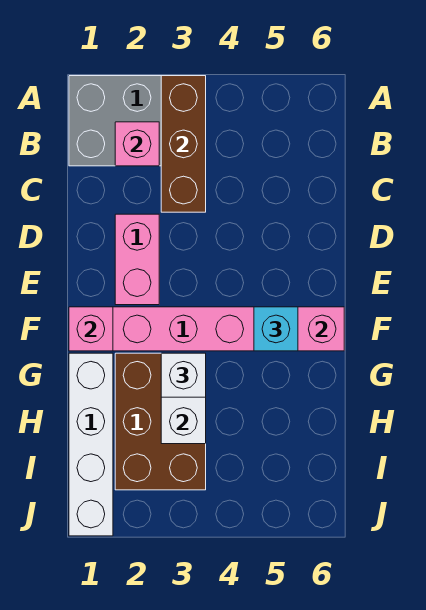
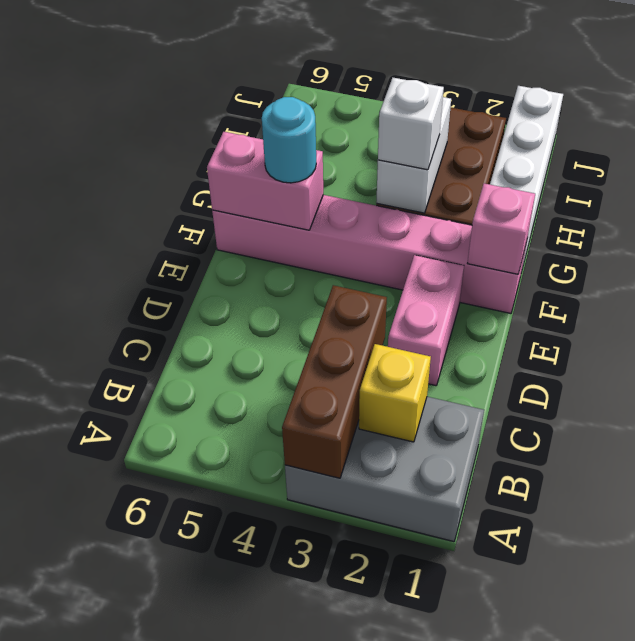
pink brick B2 level 2 -> yellow brick B2 level 2
cyan brick F5 level 3 -> cyan round brick F5 level 3

